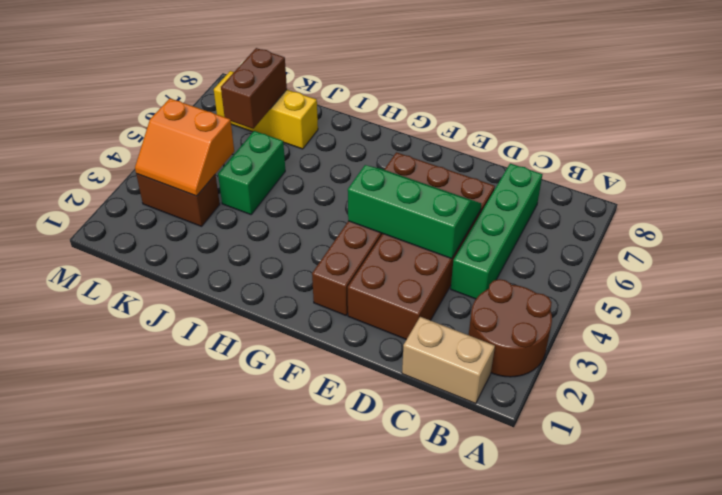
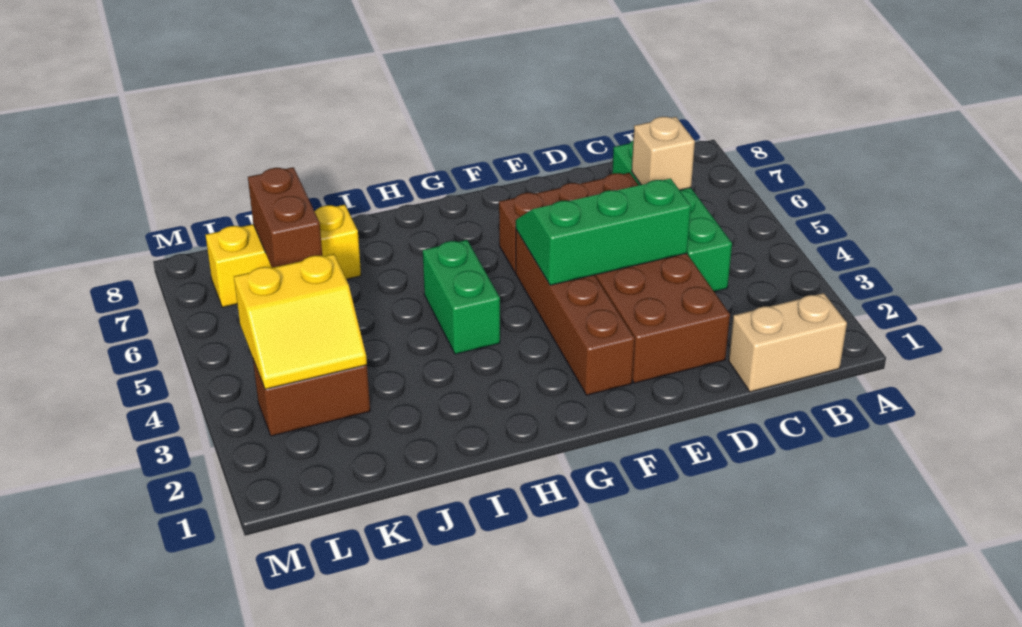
brown round brick A2:B3 level 1 -> none
none -> tan brick C6 level 2
green brick J4:J5 level 1 -> green brick H4:H5 level 1
orange slope K3:L4 level 2 top 4 -> yellow slope K3:L4 level 2 top 4

